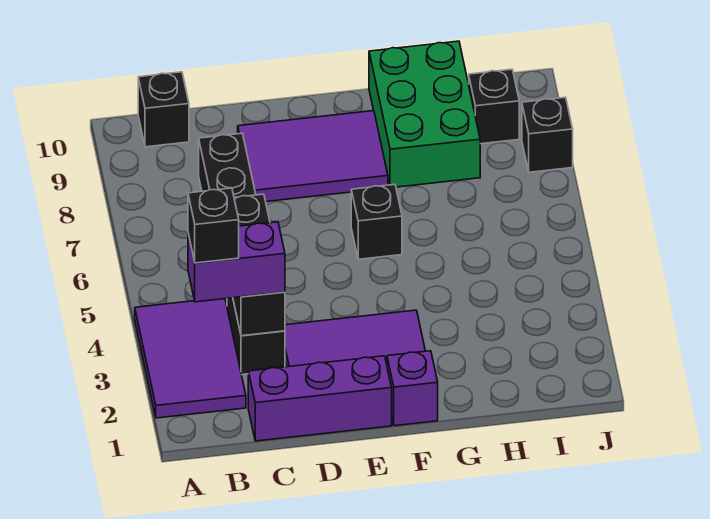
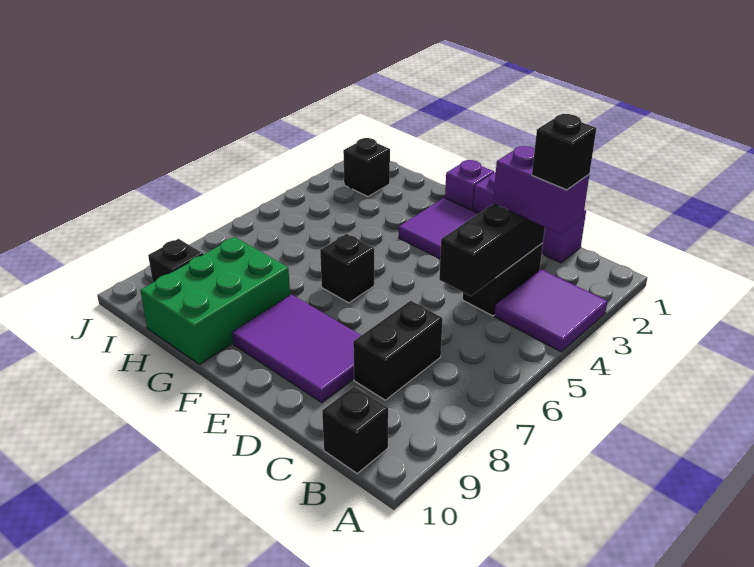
purple tile A2:B4 level 1 -> purple tile A3:B4 level 1
black brick J8 level 1 -> black brick I2 level 1

